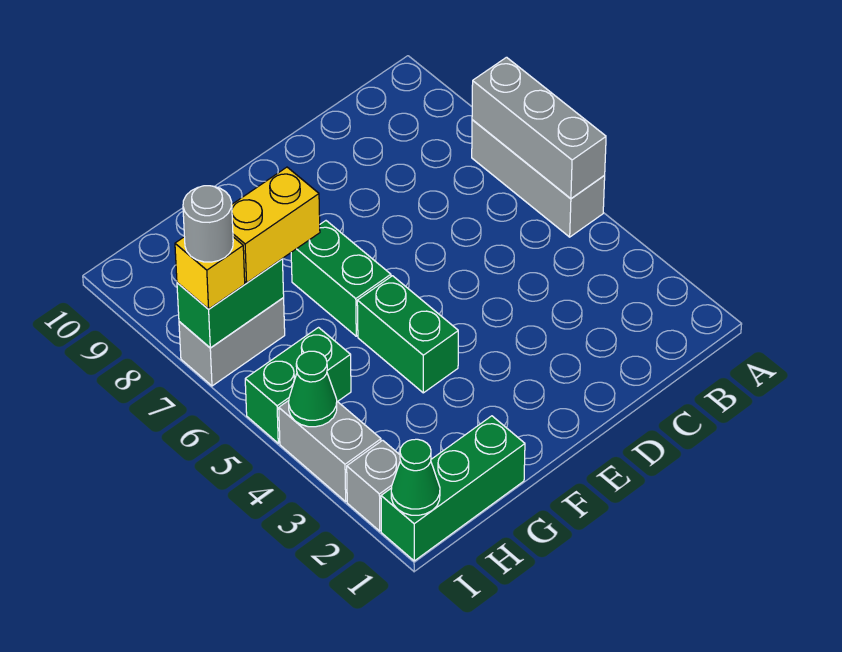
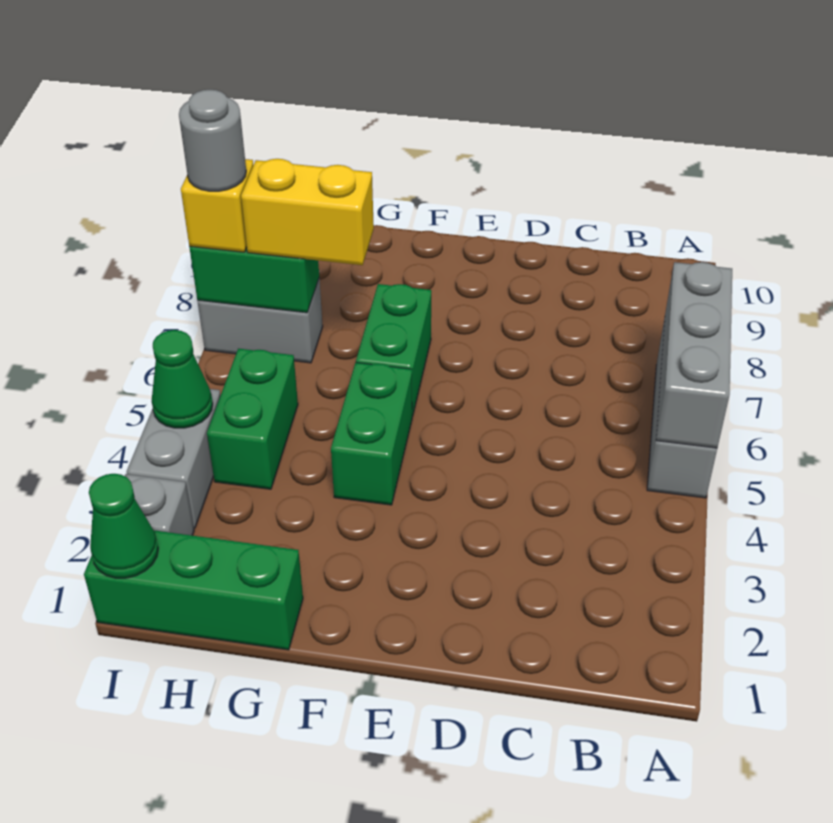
green brick H5:I5 level 1 -> green brick H4:H5 level 1

